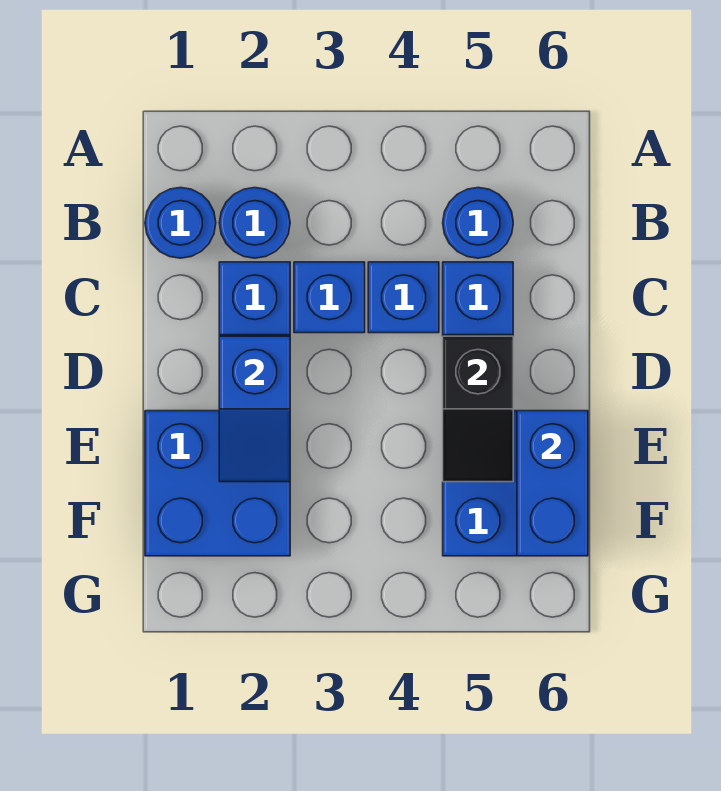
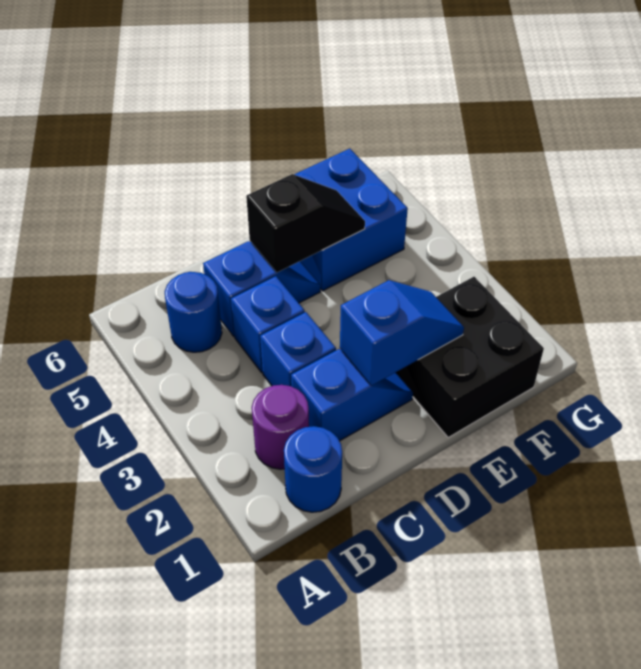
blue round brick B2 level 1 -> purple round brick B2 level 1
blue brick E1:F2 level 1 -> black brick E1:F2 level 1
blue brick E6:F6 level 2 -> none

